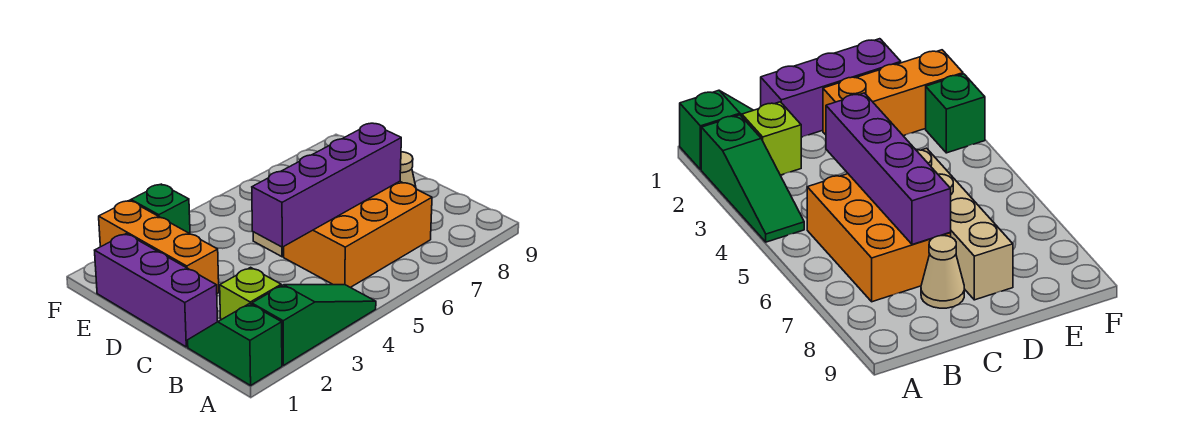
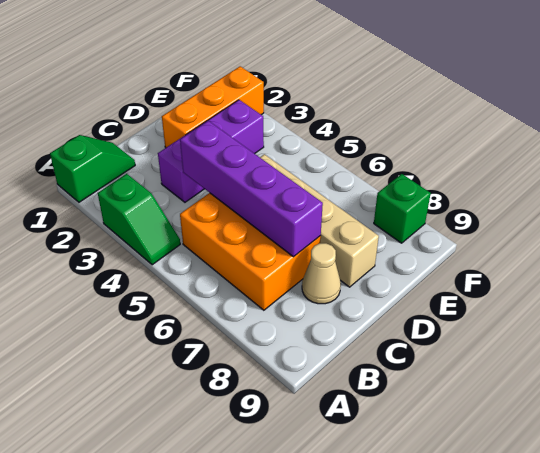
green slope A2:A4 level 1 top 2 -> green slope A3:A4 level 1 top 3
lime brick B2 level 1 -> none
purple brick C1:E1 level 1 -> purple brick C3:E3 level 1
green brick F3 level 1 -> green brick F8 level 1

